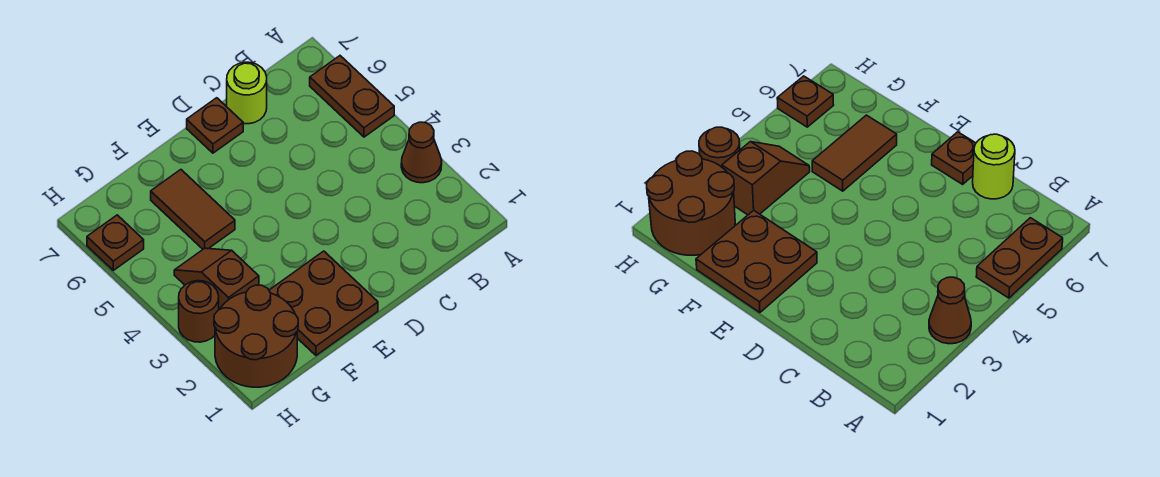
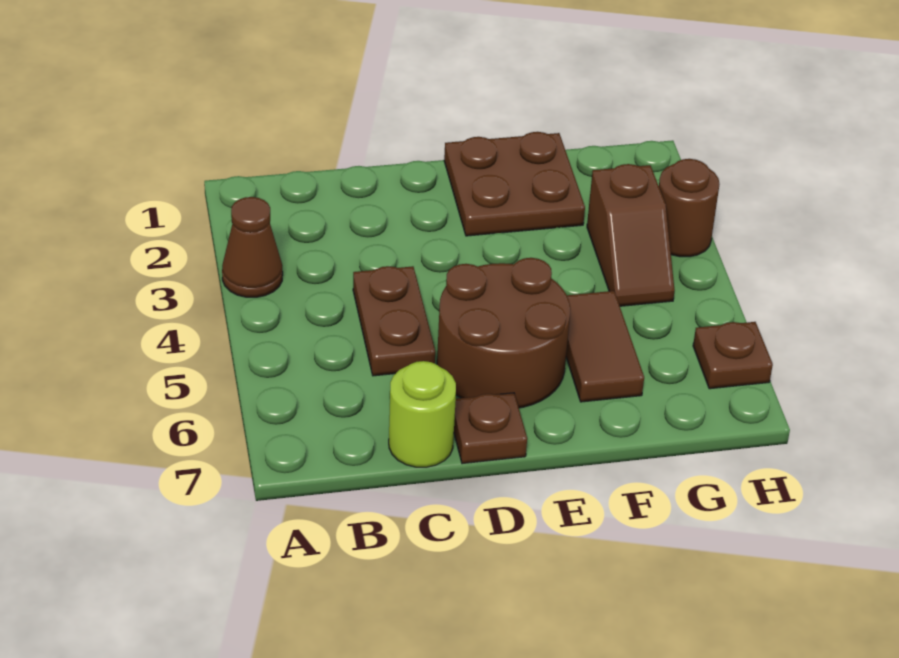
brown plate A5:A6 level 1 -> brown plate C4:C5 level 1
brown round brick G1:H2 level 1 -> brown round brick D5:E6 level 1

